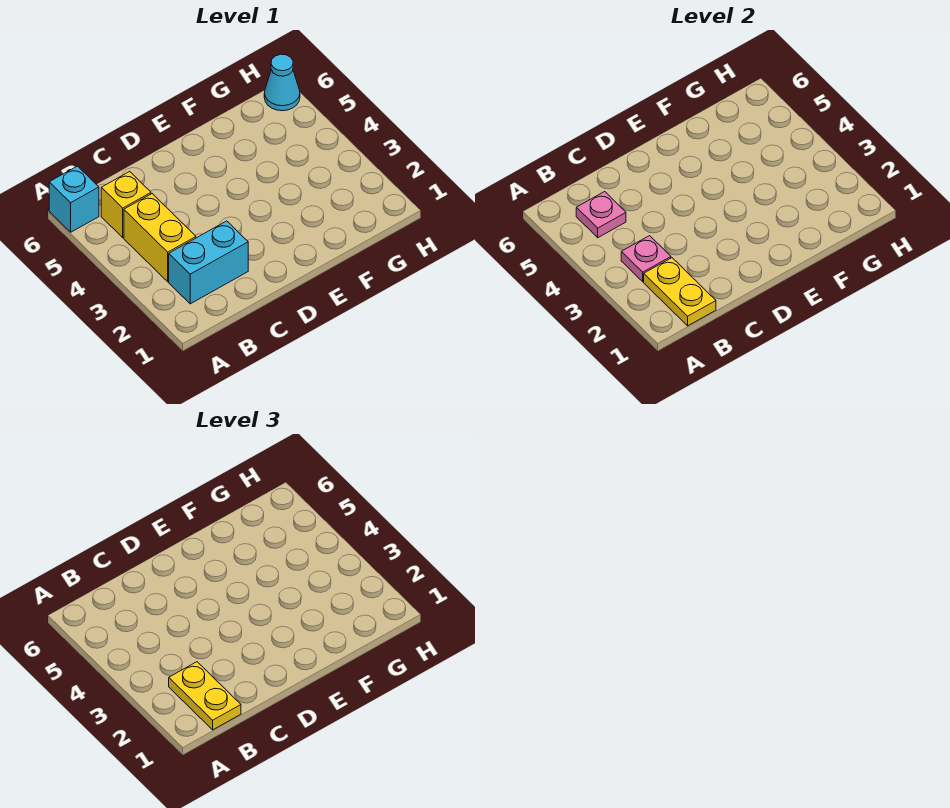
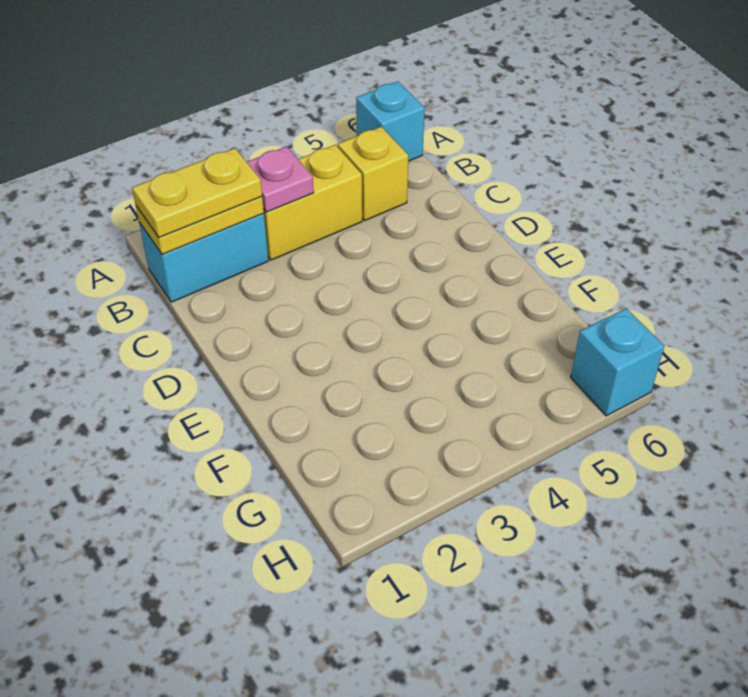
cyan brick B2:C2 level 1 -> cyan brick B1:B2 level 1
pink plate B5 level 2 -> none
cyan cone H6 level 1 -> cyan brick H6 level 1

